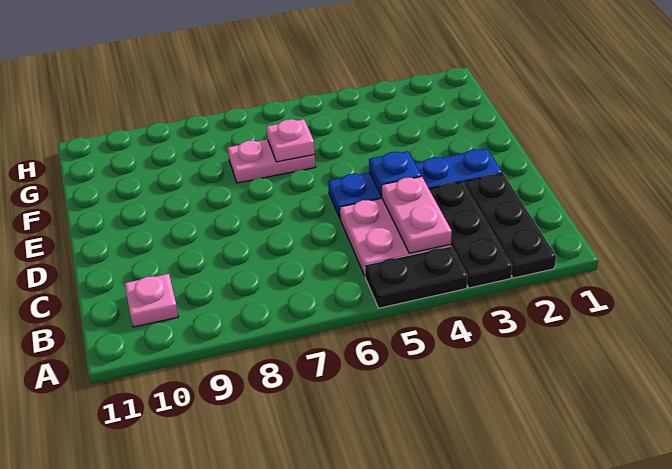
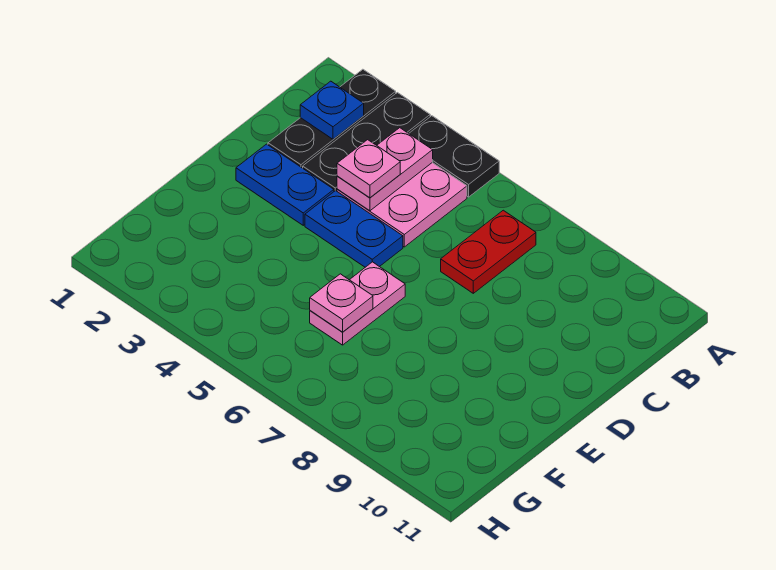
none -> red plate B7:C7 level 1
pink plate B10 level 1 -> pink plate C4 level 3
blue plate D4 level 2 -> blue plate B2 level 2
pink plate F6:F7 level 1 -> pink plate E6:F6 level 1

